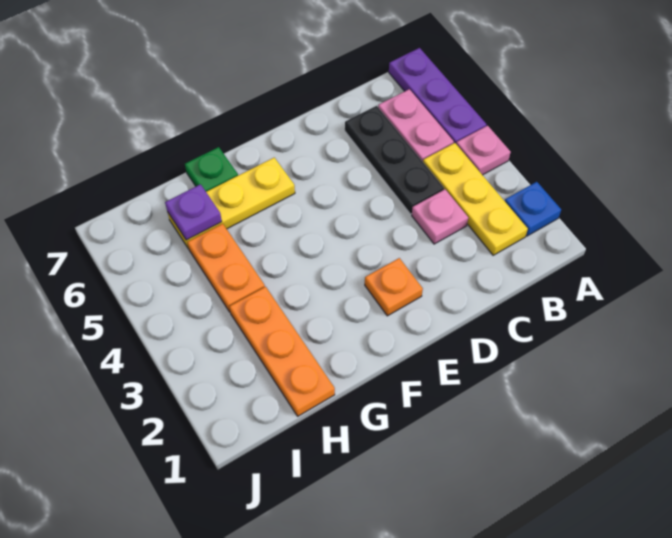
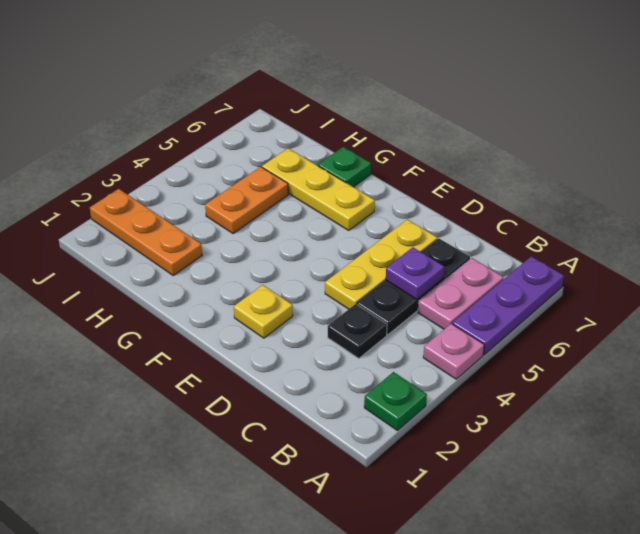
blue plate A2 level 1 -> green plate A2 level 1
yellow plate B2:B4 level 1 -> yellow plate D4:D6 level 1
pink plate C3 level 1 -> black plate C3 level 1
orange plate E2 level 1 -> yellow plate E2 level 1
orange plate H1:H3 level 1 -> orange plate H2:J2 level 1
purple plate H6 level 2 -> purple plate C5 level 2

